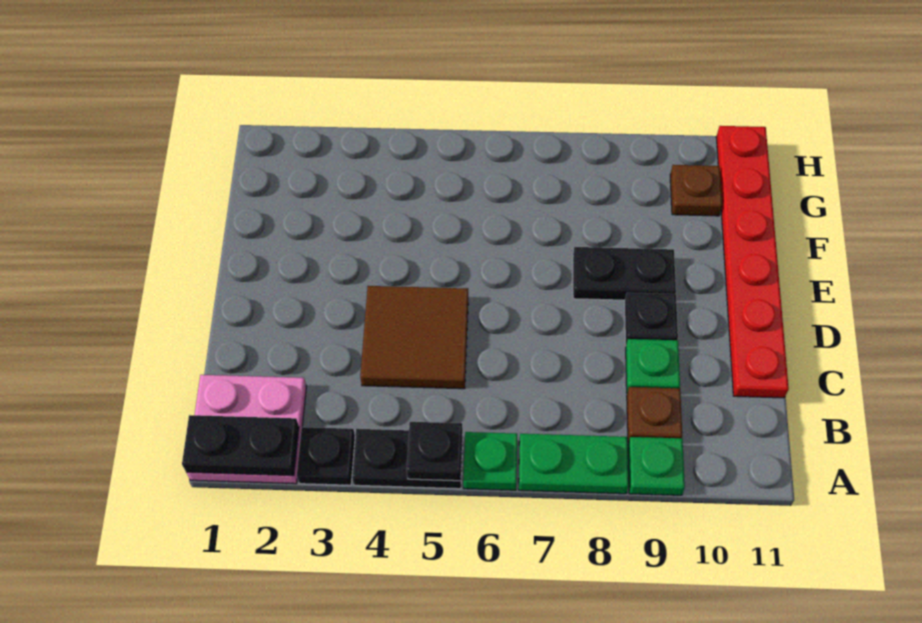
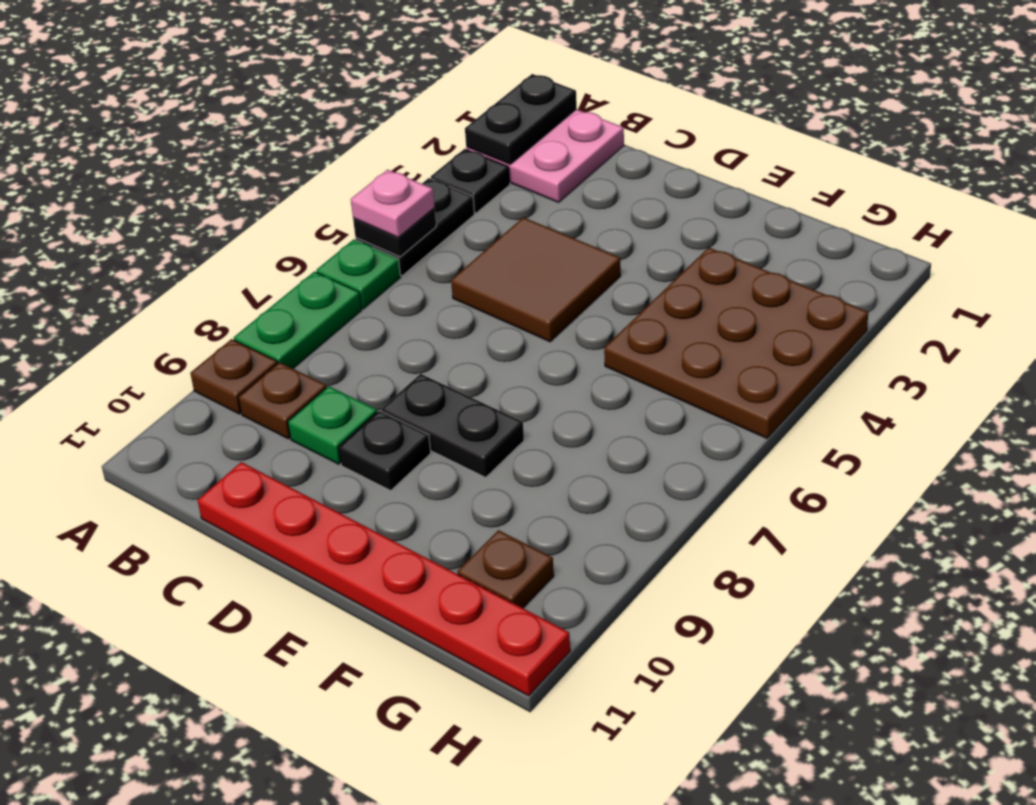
none -> pink plate A5 level 3
green plate A9 level 1 -> brown plate A9 level 1
black plate E8:E9 level 1 -> black plate D8:E8 level 1
none -> brown plate F3:H5 level 1

